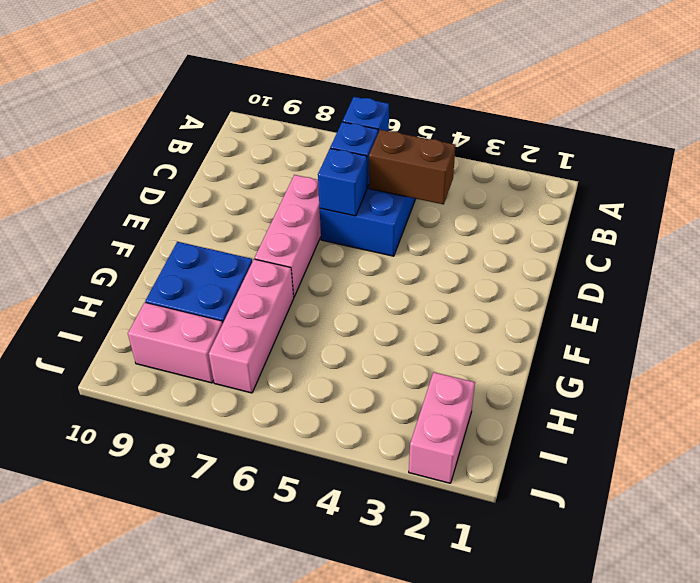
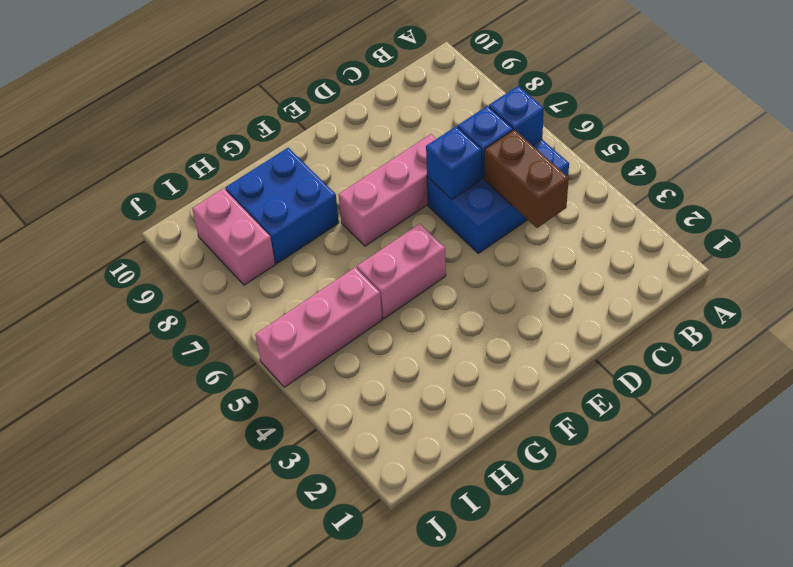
pink brick G7:I7 level 1 -> pink brick H5:J5 level 1
pink brick I2:J2 level 1 -> pink brick F5:G5 level 1

